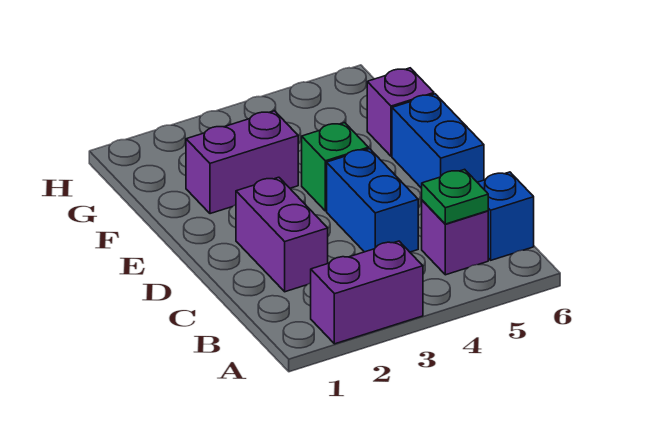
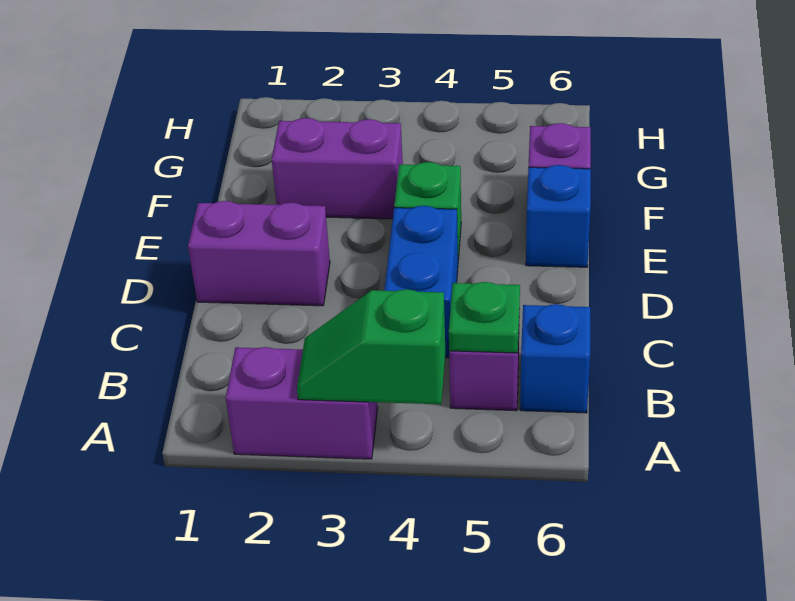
none -> green slope A3:A4 level 2 top 4
purple brick C2:D2 level 1 -> purple brick D1:D2 level 1
blue brick D6:E6 level 1 -> blue brick E6 level 1

